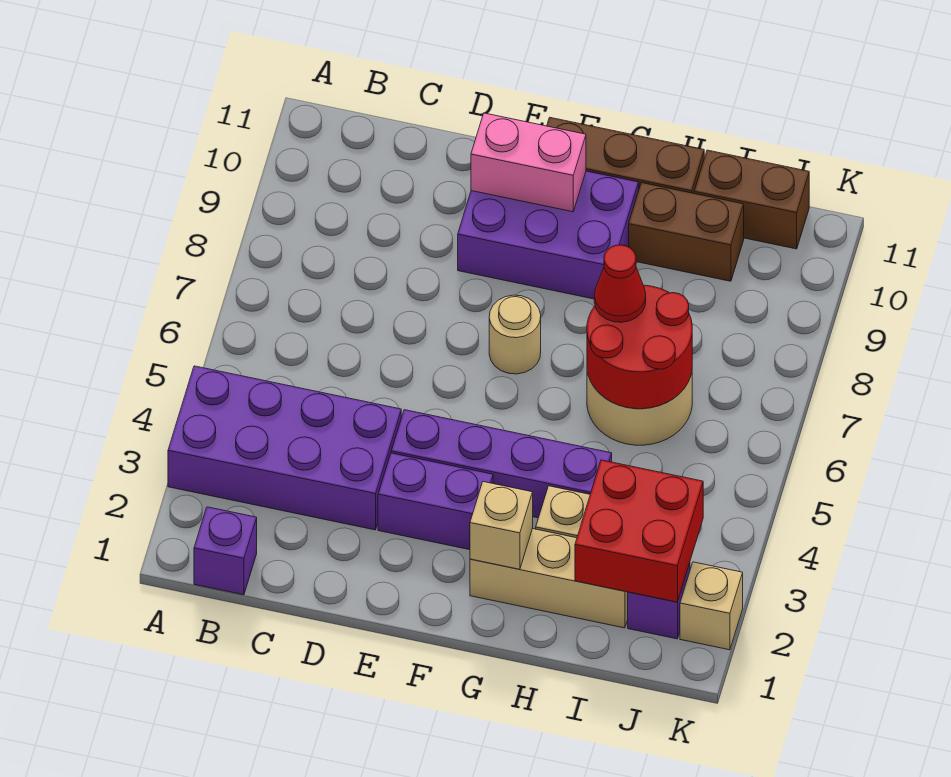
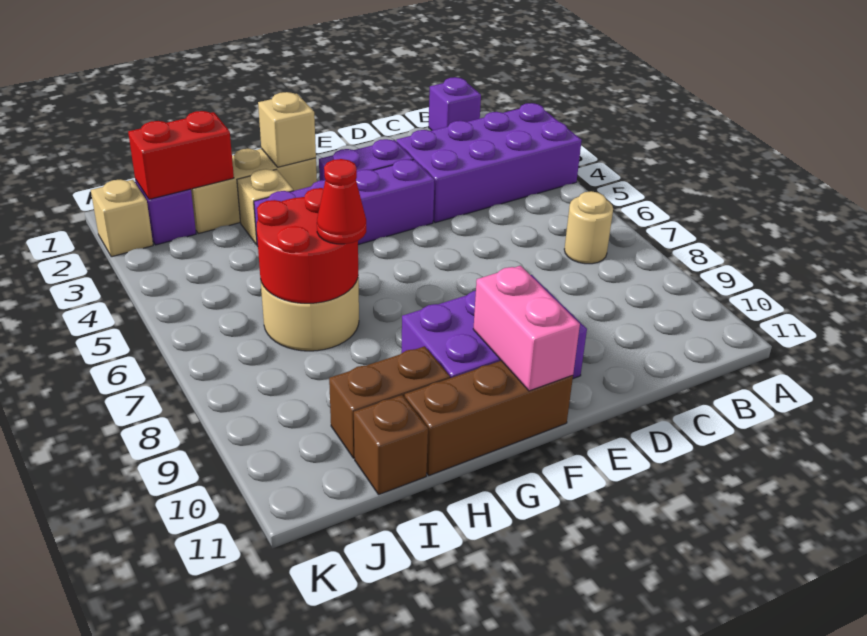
pink brick E10:F10 level 2 -> pink brick F10:F11 level 2
tan round brick F7 level 1 -> tan round brick B7 level 1
red brick I2:J3 level 2 -> red brick I2:J2 level 2
brown brick I11:J11 level 1 -> brown brick I11 level 1

